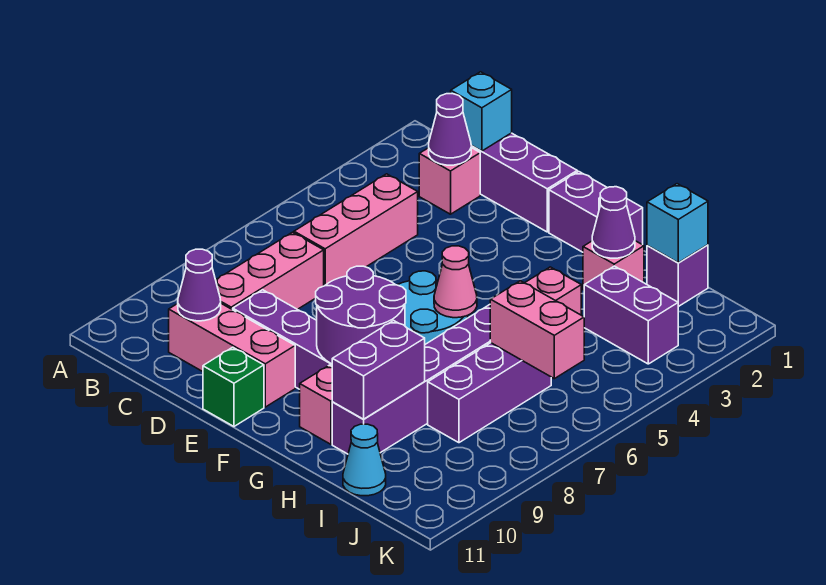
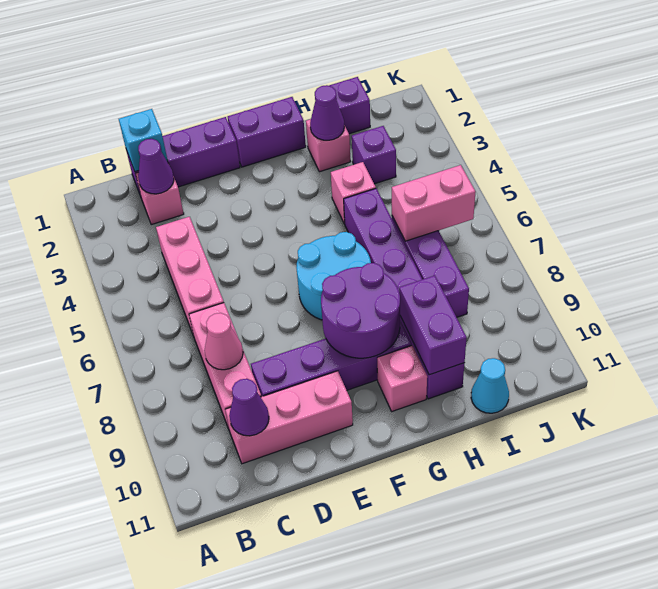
green brick E11 level 1 -> none
pink cone G6 level 2 -> pink cone C8 level 2
cyan brick I1 level 2 -> none
purple brick I3:J3 level 1 -> purple brick I3 level 1

